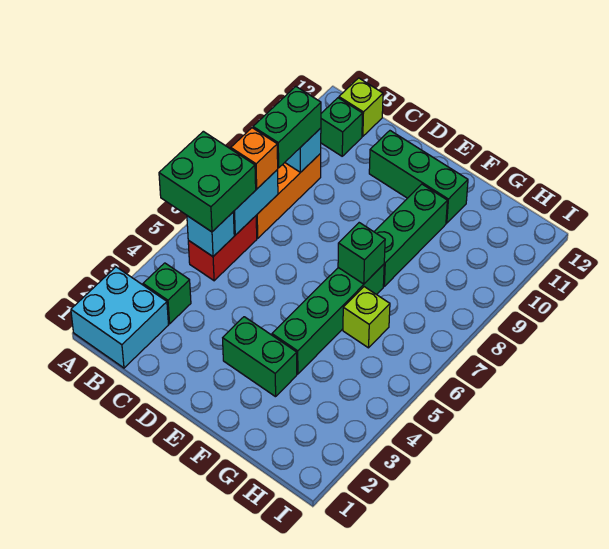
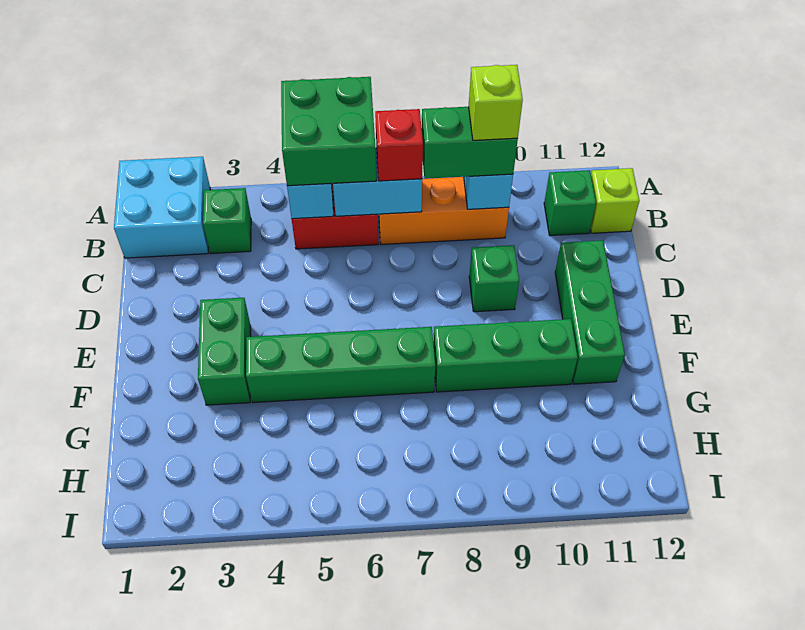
orange brick B7 level 3 -> red brick B7 level 3
green brick F7 level 2 -> green brick D9 level 1
lime brick G6 level 1 -> lime brick B9 level 4

